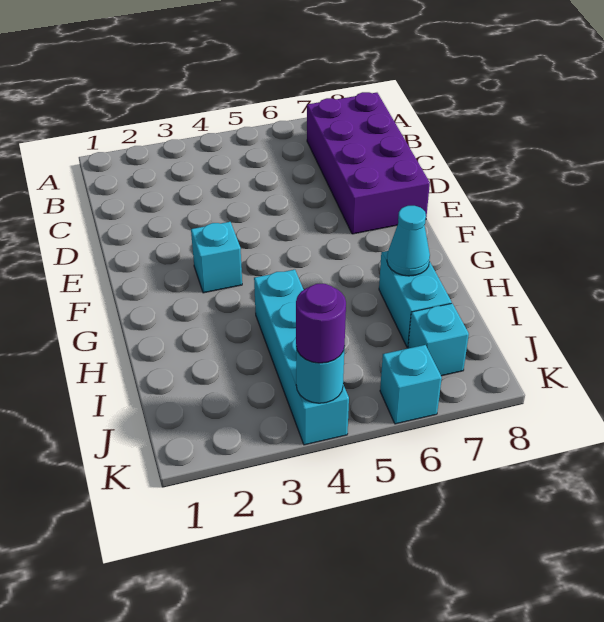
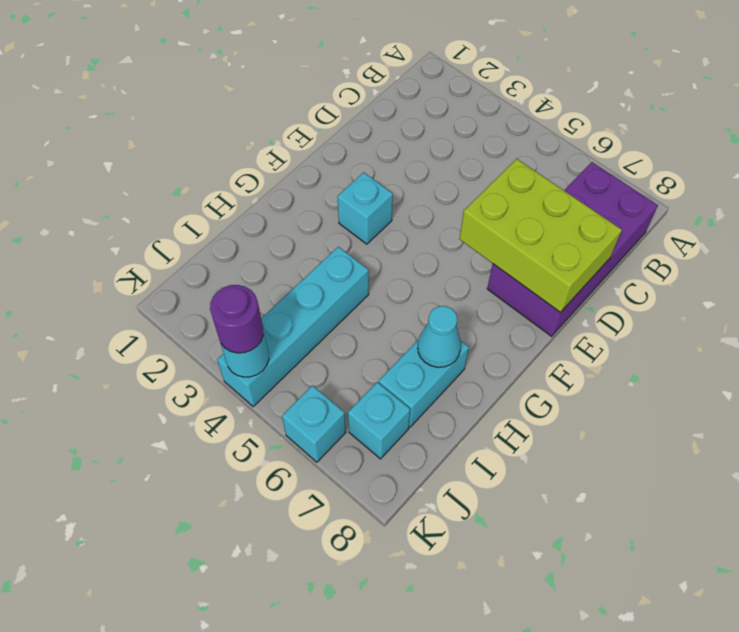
none -> lime brick D6:E8 level 2

